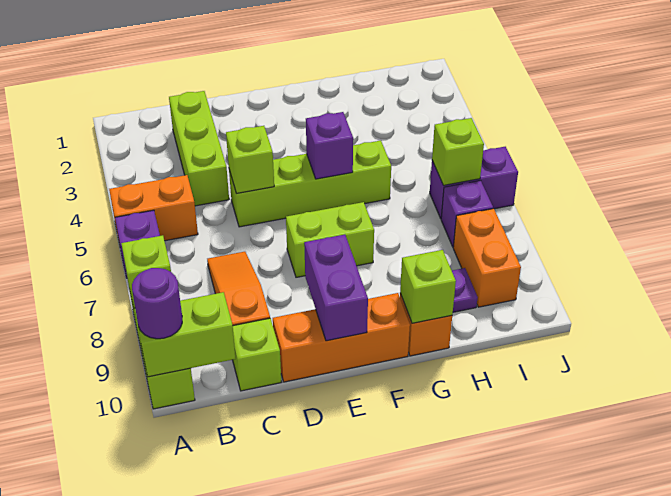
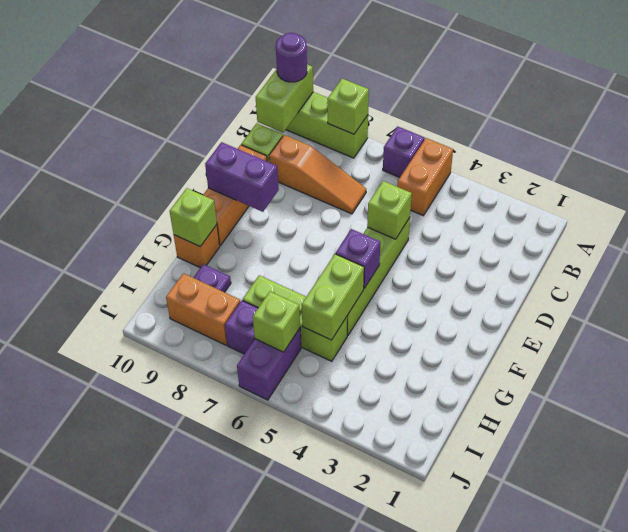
lime brick C2:C4 level 1 -> lime brick H5:H7 level 1
lime brick E7:F7 level 1 -> lime brick G5:H5 level 2

